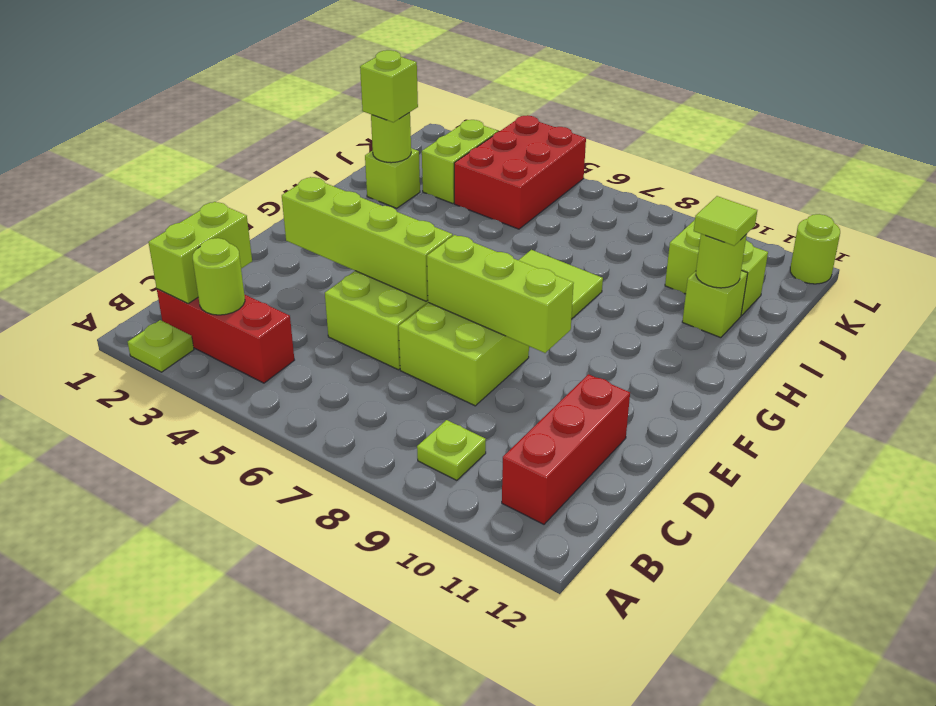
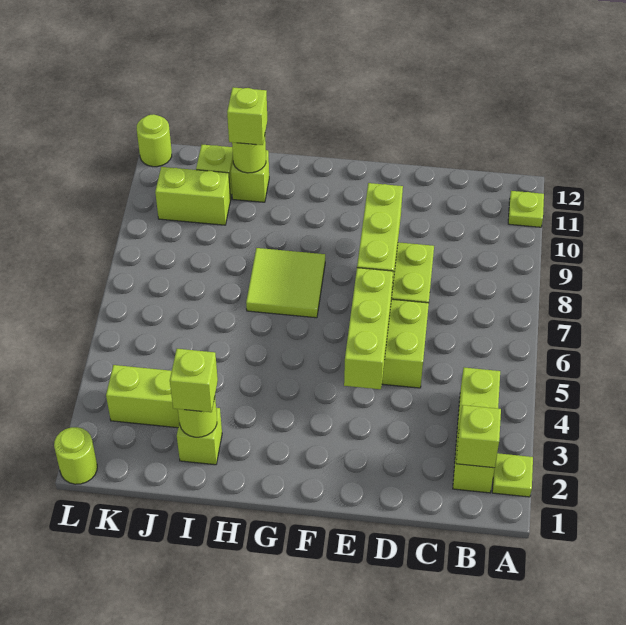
red brick B2:B4 level 1 -> lime brick B2:B4 level 1
lime brick B2:C2 level 2 -> lime brick B2 level 2
lime round brick B3 level 2 -> lime round brick L1 level 1
lime plate B9 level 1 -> lime plate A11 level 1
red brick B11:D11 level 1 -> none
lime brick E3:E6 level 2 -> lime brick E4:E6 level 2
lime tile I11 level 3 -> lime brick I11 level 3
red brick J4:L5 level 1 -> none

